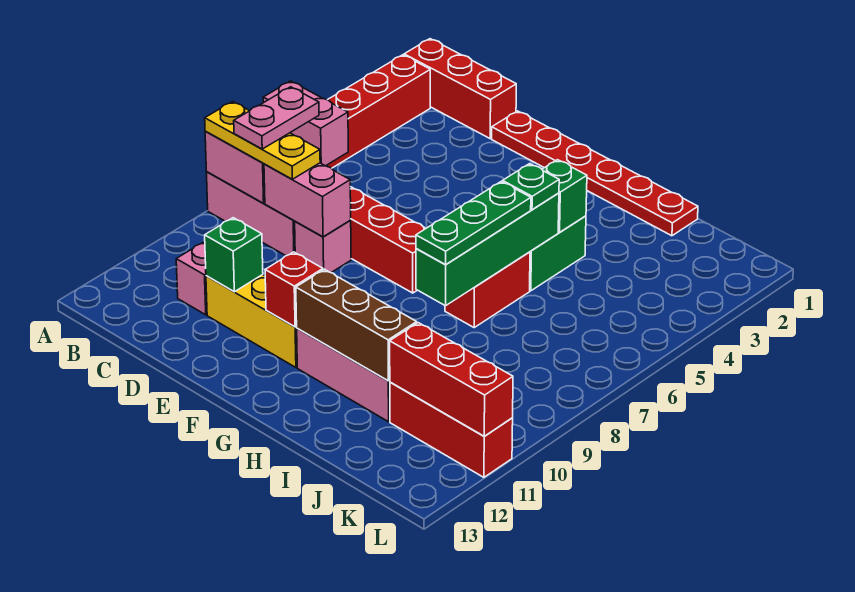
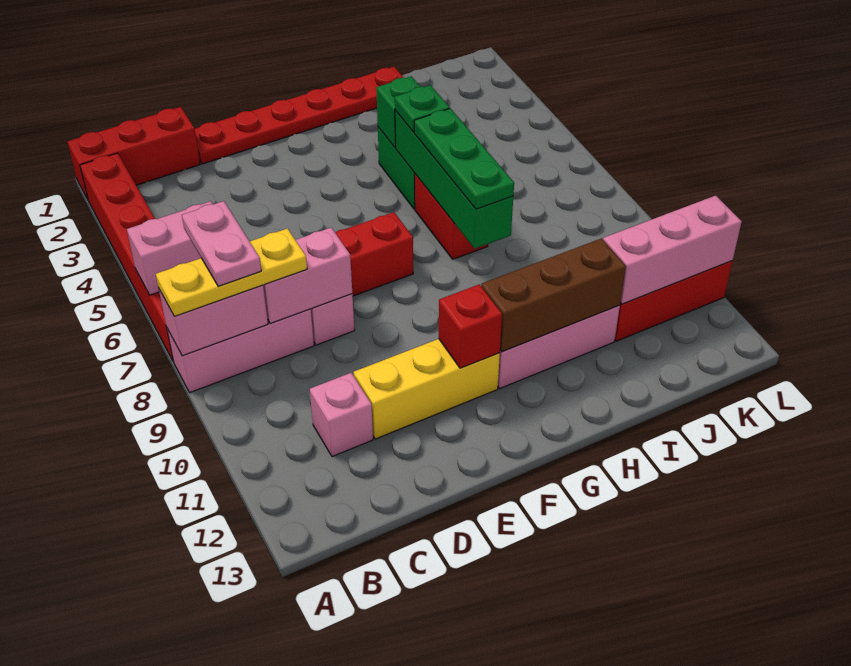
green brick D11 level 2 -> none
red brick J11:L11 level 2 -> pink brick J11:L11 level 2

